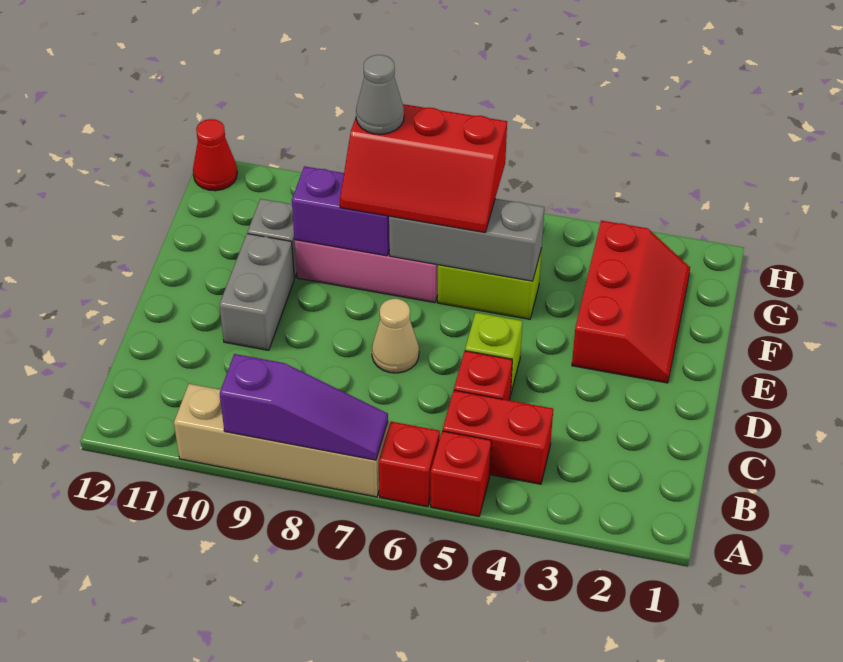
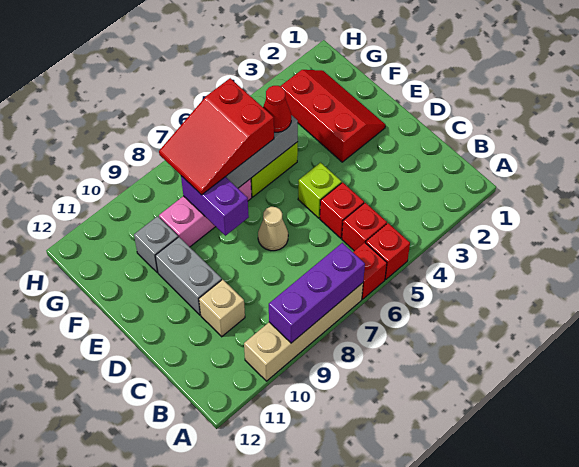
purple slope A7:A9 level 2 top 9 -> purple brick A7:A9 level 2
red brick B4:B5 level 1 -> red brick B5 level 1
none -> tan brick C10 level 1
red slope F6:G8 level 3 top G -> red slope F6:G8 level 3 top 6
purple brick F8:F9 level 2 -> purple brick E8:F8 level 2
grey cone G8 level 4 -> none
red cone H12 level 1 -> red cone F5 level 3

